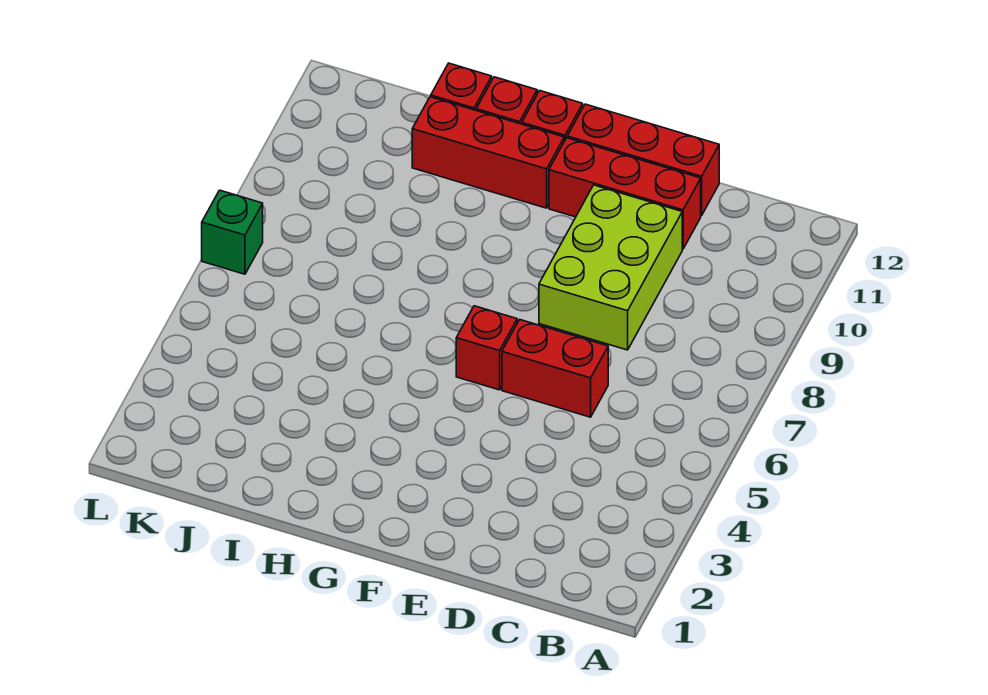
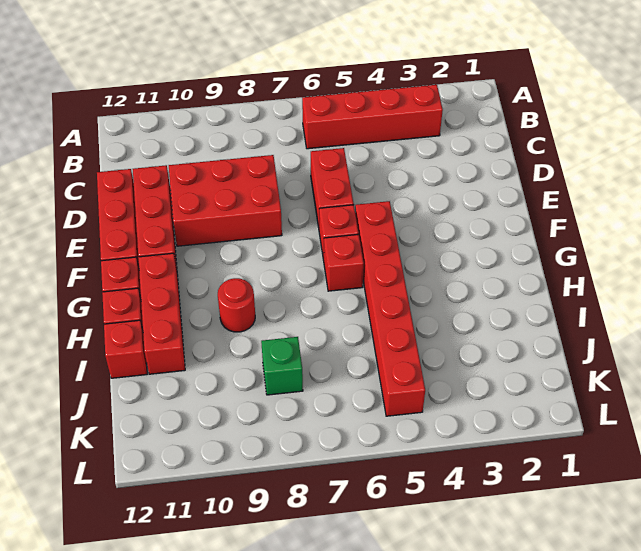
none -> red brick B3:B6 level 1
lime brick D8:E10 level 1 -> red brick D8:E10 level 1
none -> red brick F5:K5 level 1
none -> red brick G6 level 1
none -> red round brick H9 level 1
green brick L7 level 1 -> green brick J8 level 1

